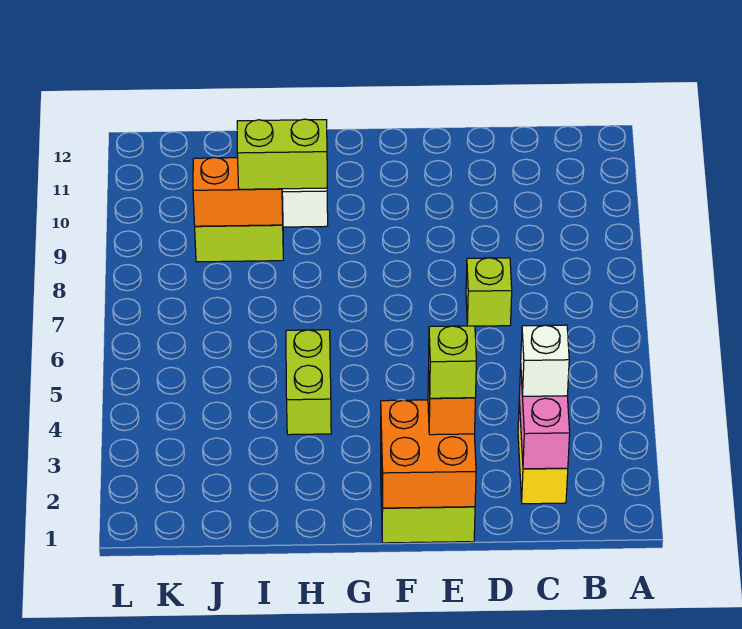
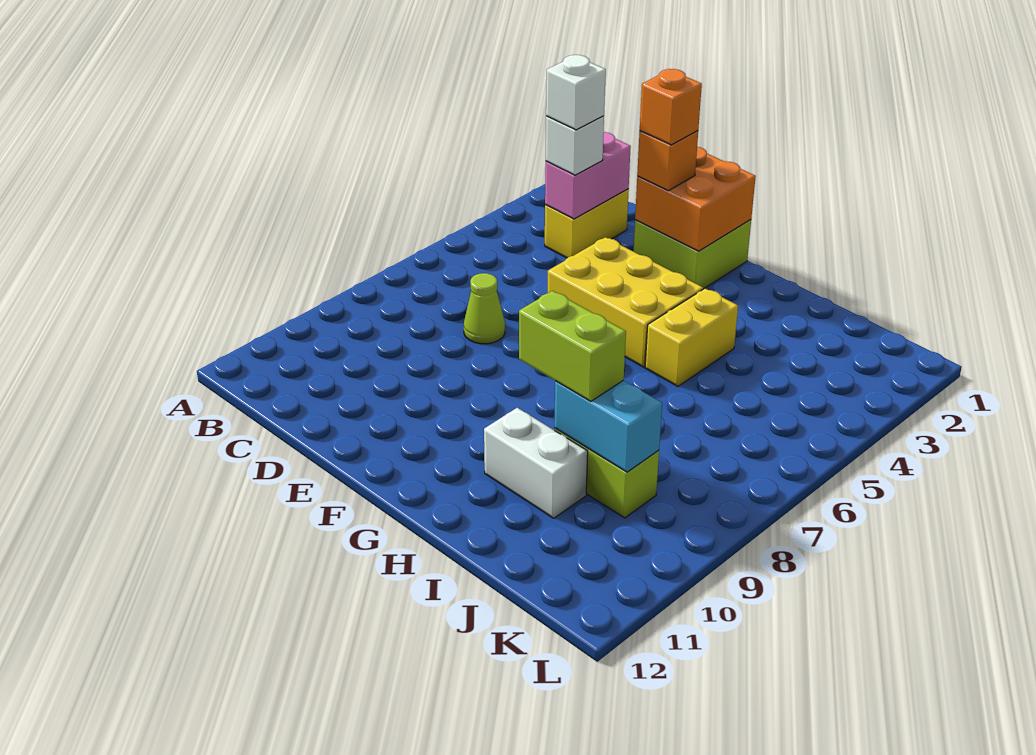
none -> white brick C3 level 4
lime brick D7 level 1 -> lime cone D7 level 1
lime brick E2 level 4 -> orange brick E2 level 4
none -> yellow brick E4:G5 level 1
lime brick H4:H5 level 1 -> yellow brick H4:H5 level 1
orange brick I9:J9 level 2 -> cyan brick I9:J9 level 2

